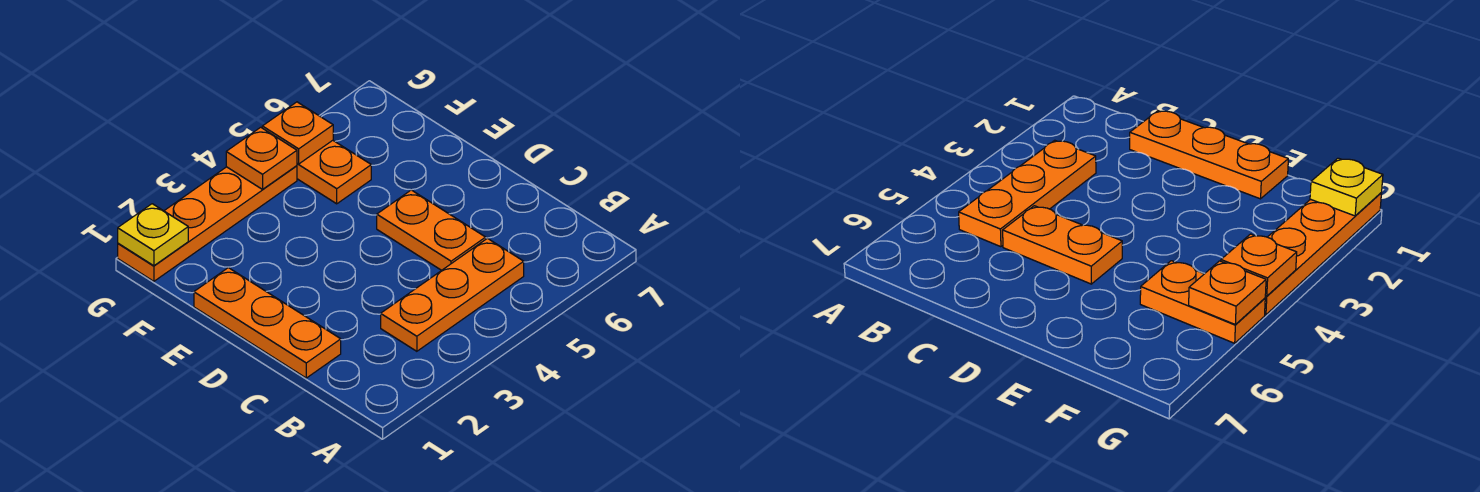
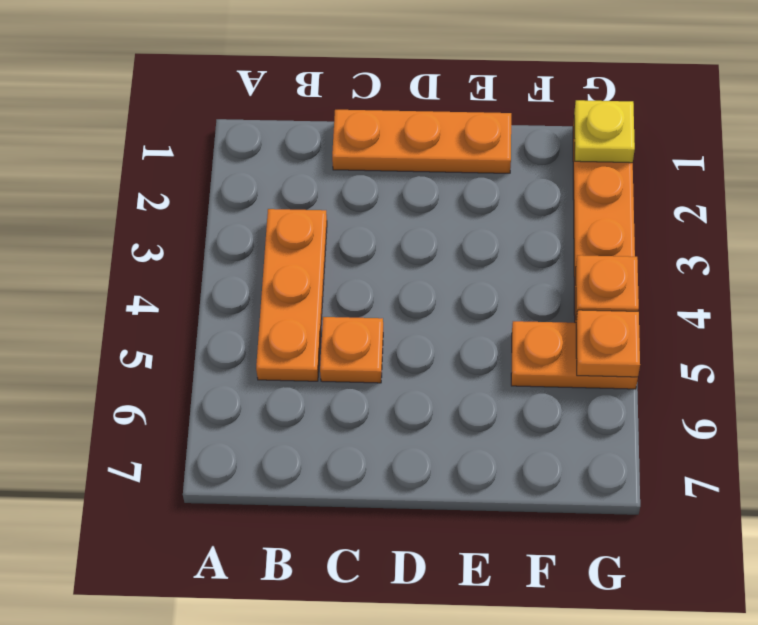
orange plate C5:D5 level 1 -> orange plate C5 level 1

